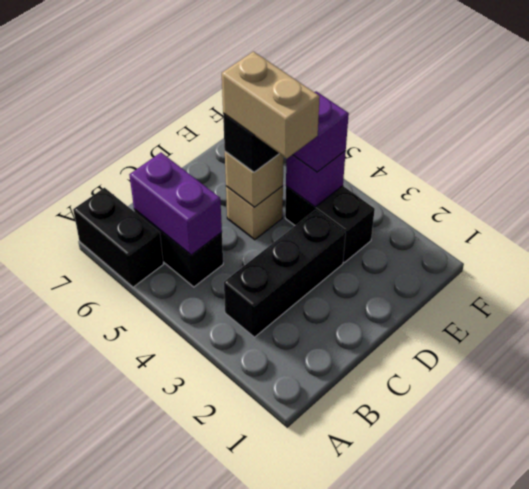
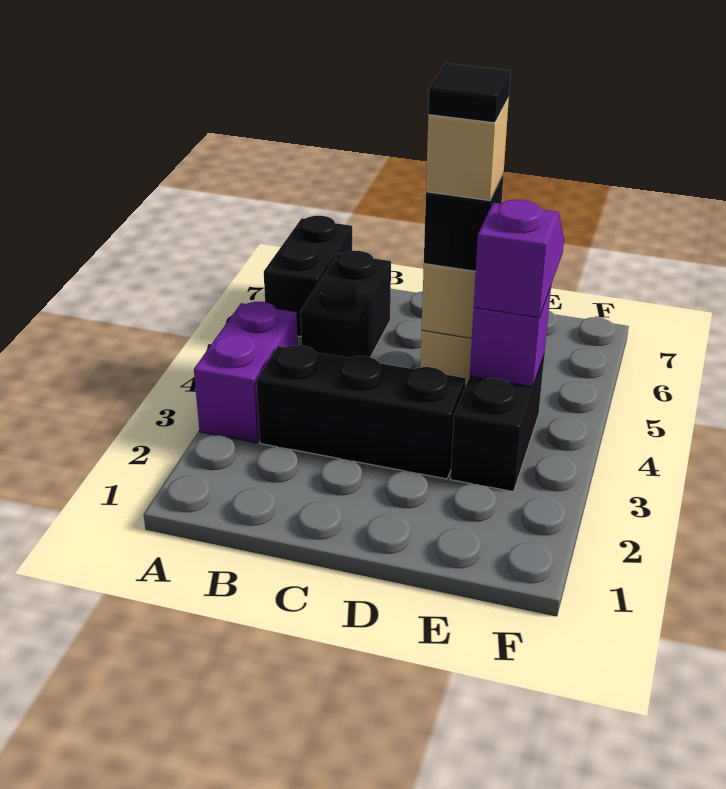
purple brick B5:B6 level 2 -> purple brick A3:A4 level 1
tan brick D4:D5 level 4 -> tan brick D5 level 4
none -> black tile D5 level 5

